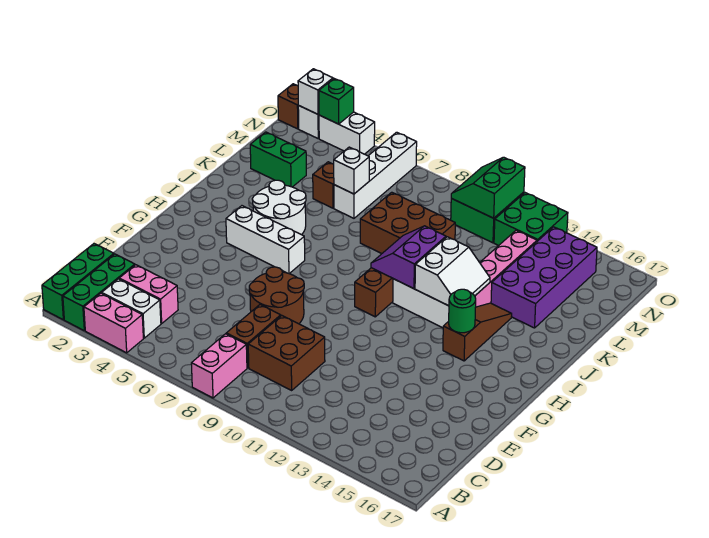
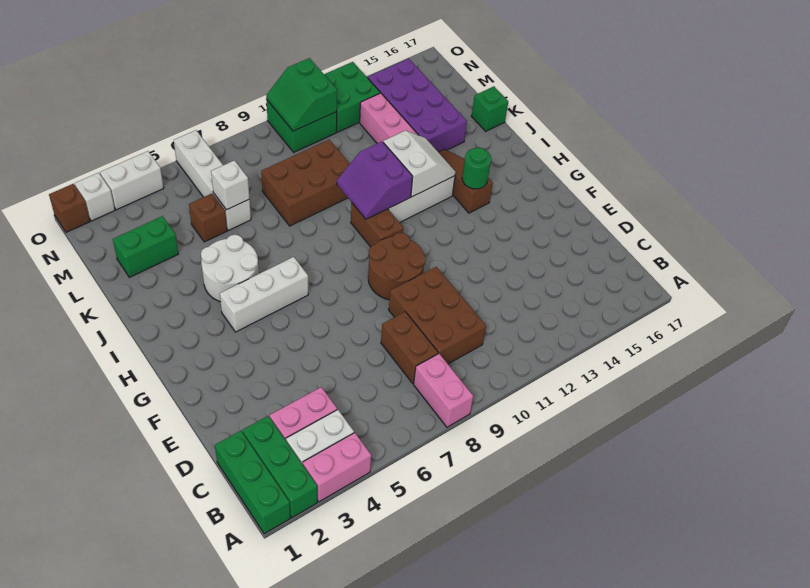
brown brick C9:D10 level 1 -> brown brick C9:E10 level 1
brown round brick E7:F8 level 1 -> brown round brick F9:G10 level 1
white brick O2 level 2 -> none
green brick O3 level 2 -> green brick K17 level 1

